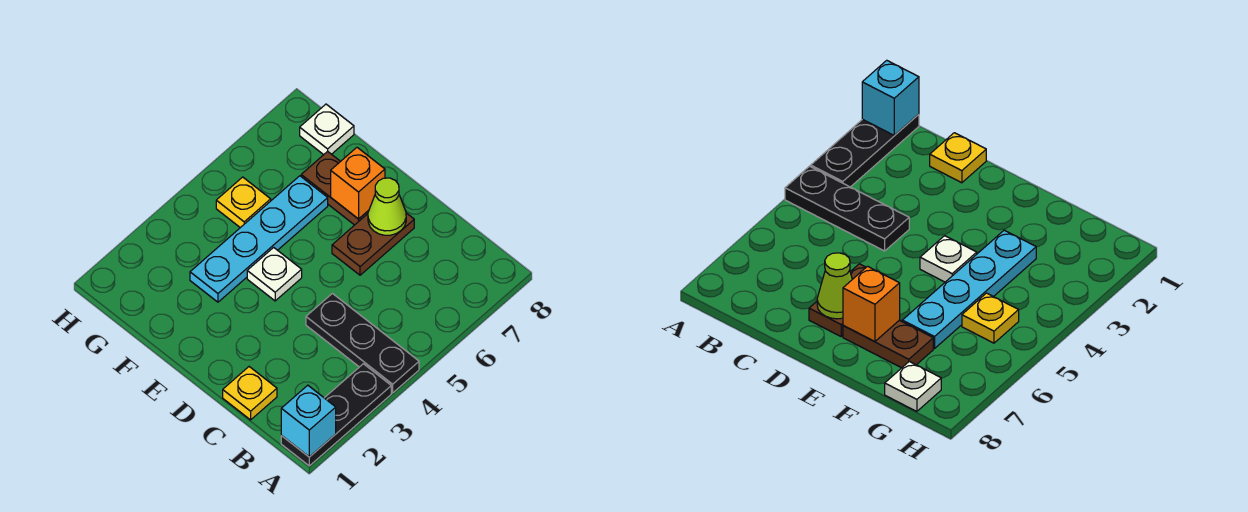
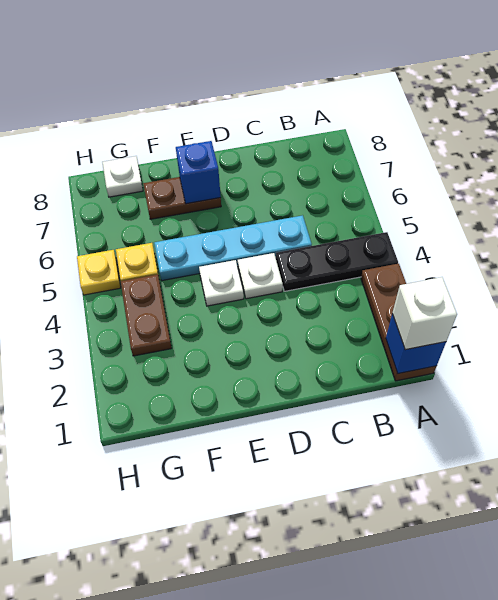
black plate A1:A3 level 1 -> brown plate A1:A3 level 1
cyan brick A1 level 2 -> blue brick A1 level 2
none -> white brick A1 level 3
yellow plate C1 level 1 -> yellow plate H5 level 1
none -> white plate D4 level 1
brown plate D6:D7 level 1 -> brown plate G3:G4 level 1
lime cone D7 level 2 -> none
orange brick E7 level 2 -> blue brick E7 level 2
cyan plate F3:F6 level 1 -> cyan plate C5:F5 level 1

